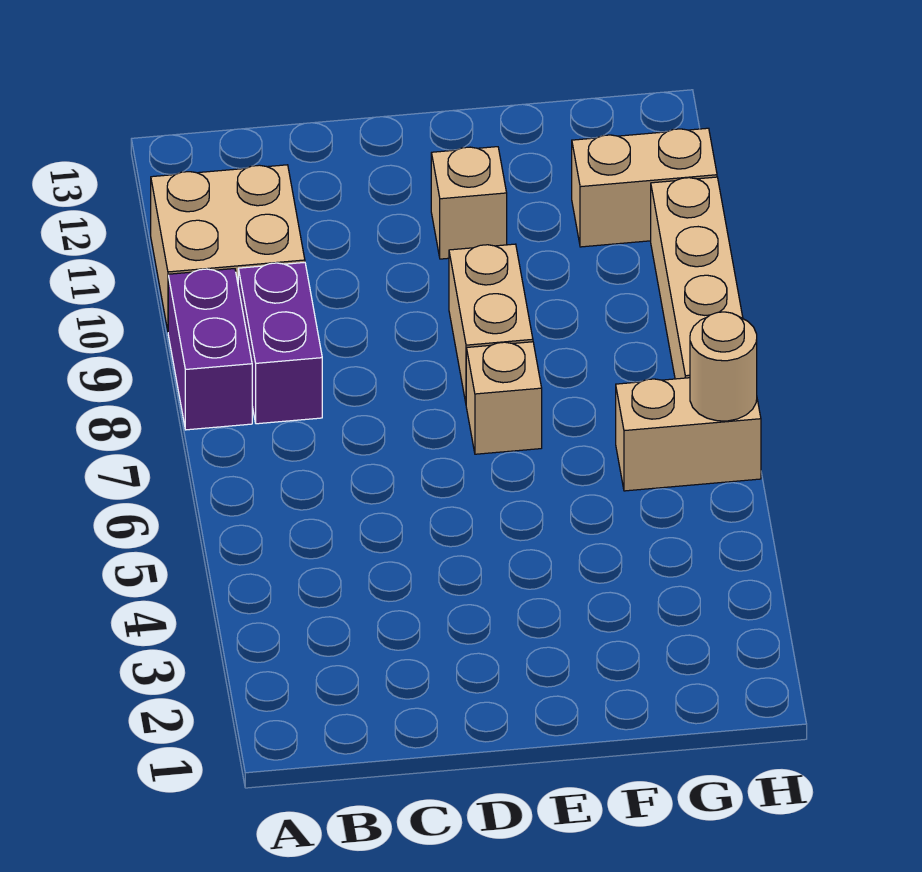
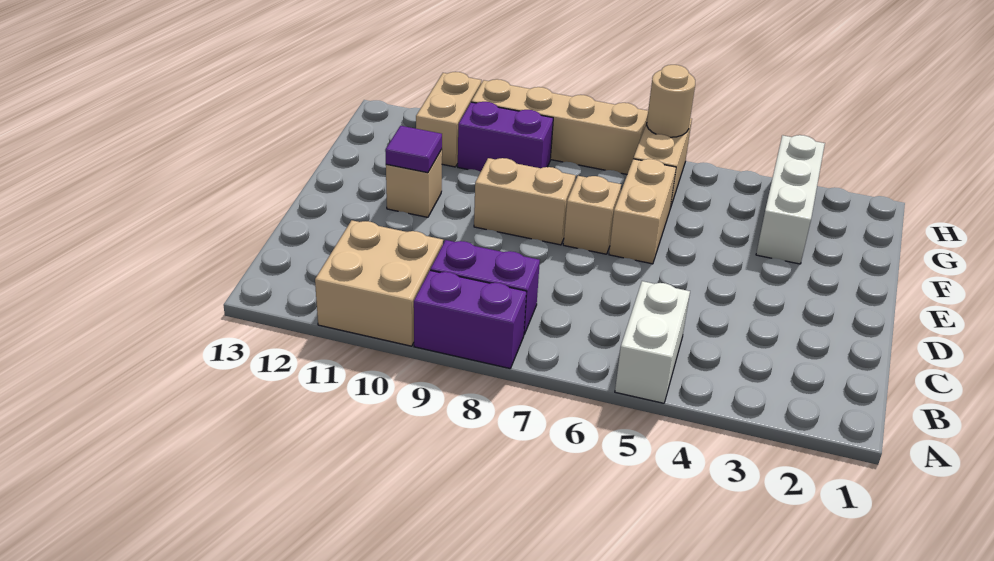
none -> white brick A5:B5 level 1
none -> tan brick E6:F6 level 1
none -> purple tile E11 level 2
none -> white brick F3:H3 level 1
none -> purple brick G9:G10 level 1

